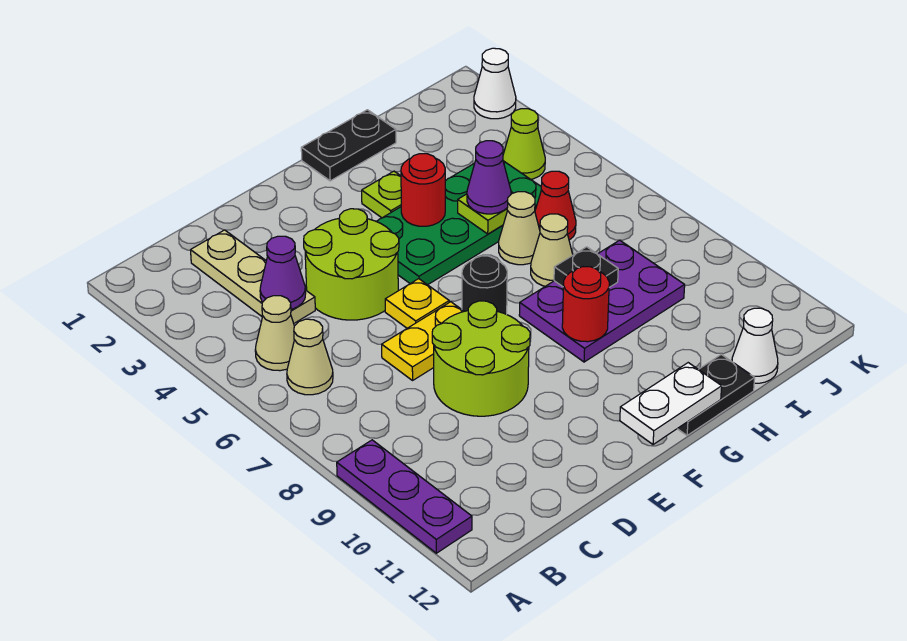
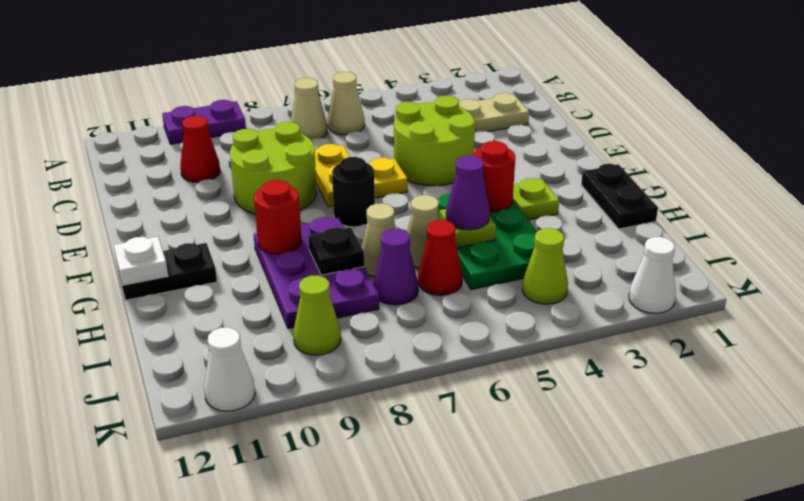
purple plate A9:A11 level 1 -> purple plate A9:A10 level 1
tan cone B5 level 1 -> tan cone B7 level 1
purple cone C4 level 2 -> purple cone I7 level 1
none -> red cone C10 level 1
green plate F4:I5 level 1 -> green plate G4:I5 level 1
white plate F12:G12 level 2 -> white plate G12 level 2
black plate G12:H12 level 1 -> black plate G11:G12 level 1
white cone I12 level 1 -> white cone K11 level 1
none -> lime cone J9 level 1

